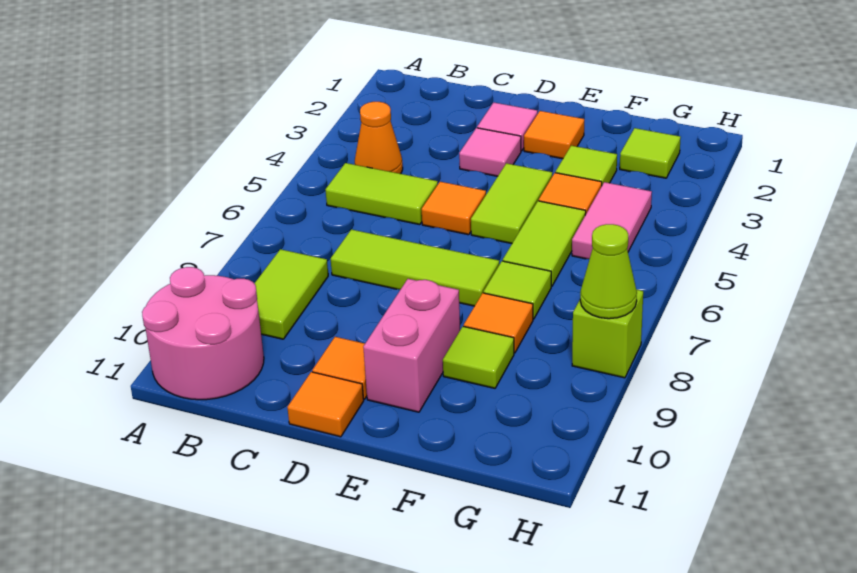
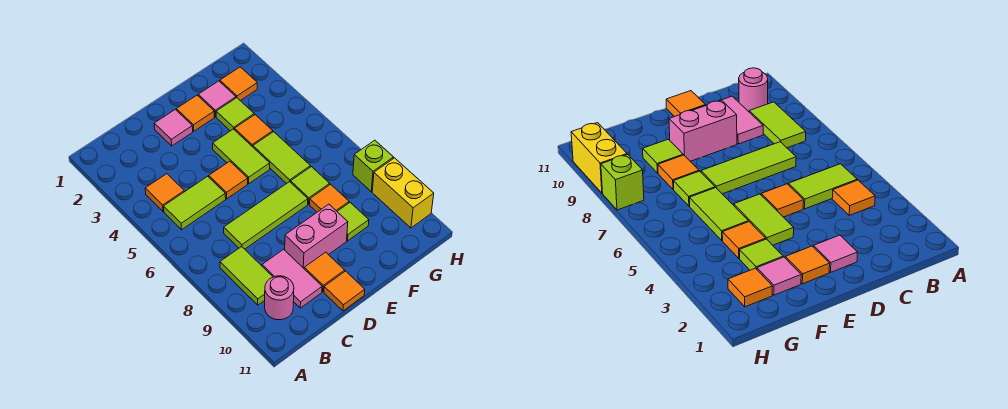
pink round brick A10:B11 level 1 -> pink round brick B10 level 1
orange cone B4 level 1 -> orange tile B4 level 1
pink tile D3 level 1 -> pink tile F2 level 1
pink brick E9:E10 level 1 -> pink brick D9:E9 level 1
lime tile G2 level 1 -> orange tile G2 level 1
pink tile G4:G5 level 1 -> pink tile C9:C10 level 1
lime cone H8 level 2 -> none
none -> yellow brick H9:H10 level 1

